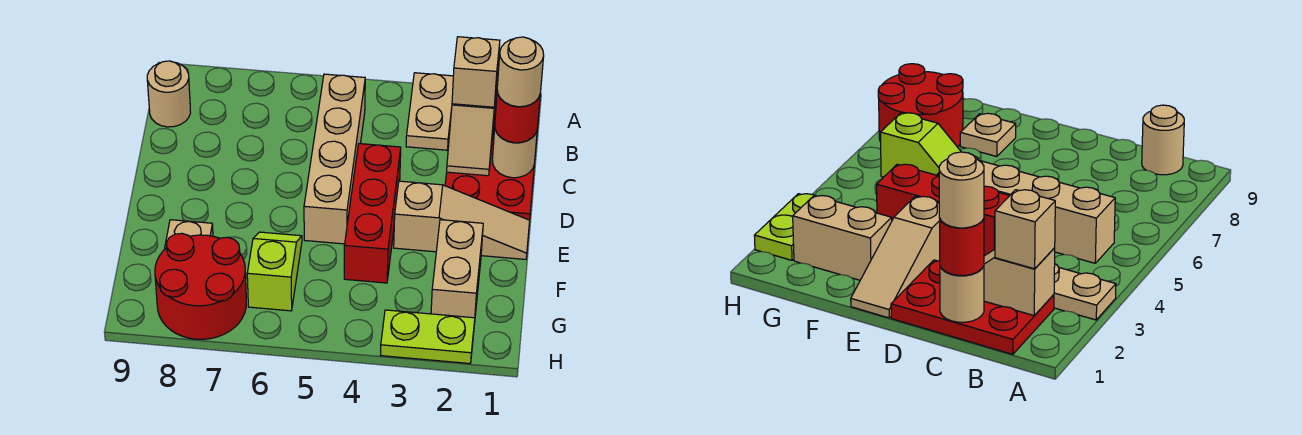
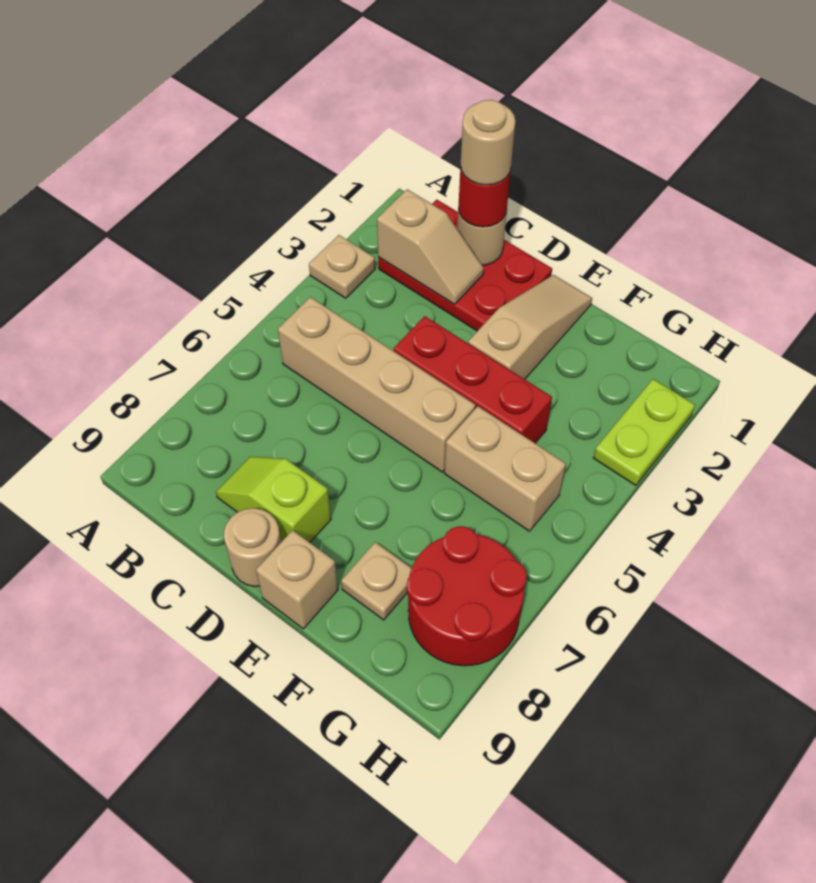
tan plate A3:B3 level 1 -> tan plate A3 level 1
tan brick B2 level 3 -> tan brick E9 level 1
tan round brick B9 level 1 -> tan round brick D9 level 1
tan brick F2:G2 level 1 -> tan brick F5:G5 level 1
lime slope F6:G6 level 1 top G -> lime slope C8:D8 level 1 top D

